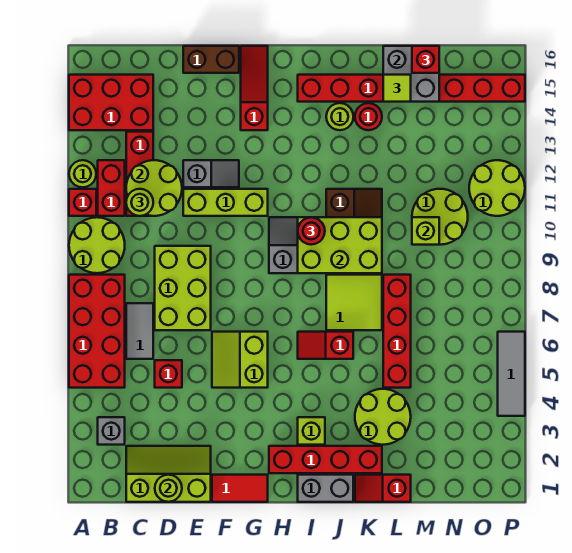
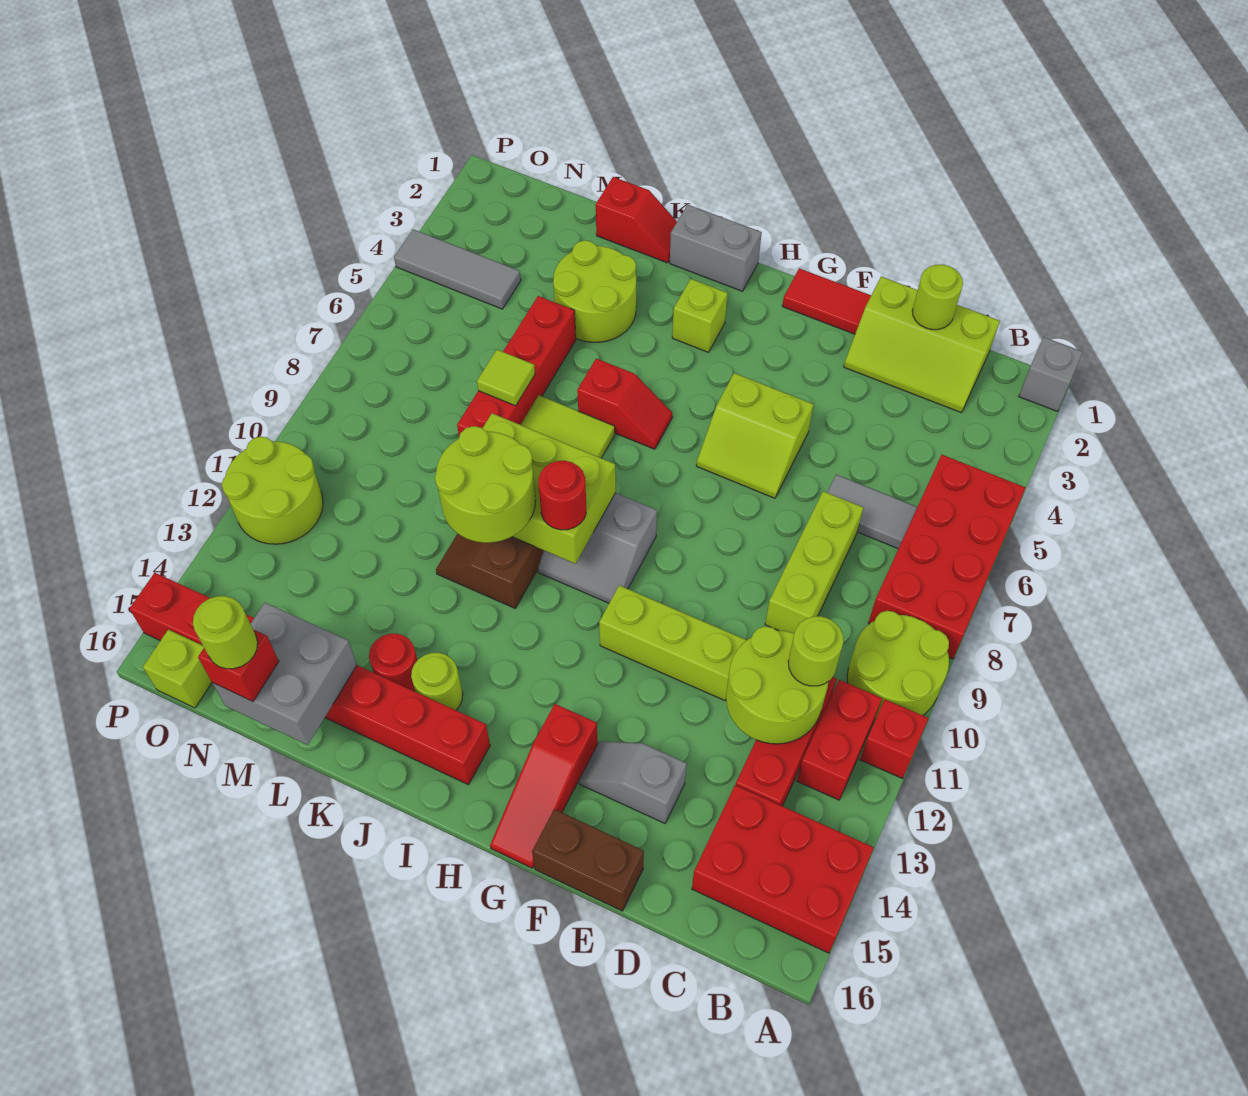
lime round brick A12 level 1 -> lime round brick M16 level 4
grey brick B3 level 1 -> grey brick A1 level 1
grey tile C6:C7 level 1 -> grey tile C6:D6 level 1
red brick D5 level 1 -> none
lime brick D7:E9 level 1 -> lime brick D7:D9 level 1
grey slope E12:F12 level 1 top E -> grey slope E14:F14 level 1 top E
lime slope F5:G6 level 1 top G -> lime slope F5:G6 level 1 top 5
red brick H2:K2 level 1 -> none
lime tile L15 level 3 -> lime tile L7 level 2
lime round brick M10:N11 level 1 -> lime round brick J10:K11 level 3
lime brick M10 level 2 -> lime brick O16 level 1
grey tile P4:P6 level 1 -> grey tile N4:P4 level 1

